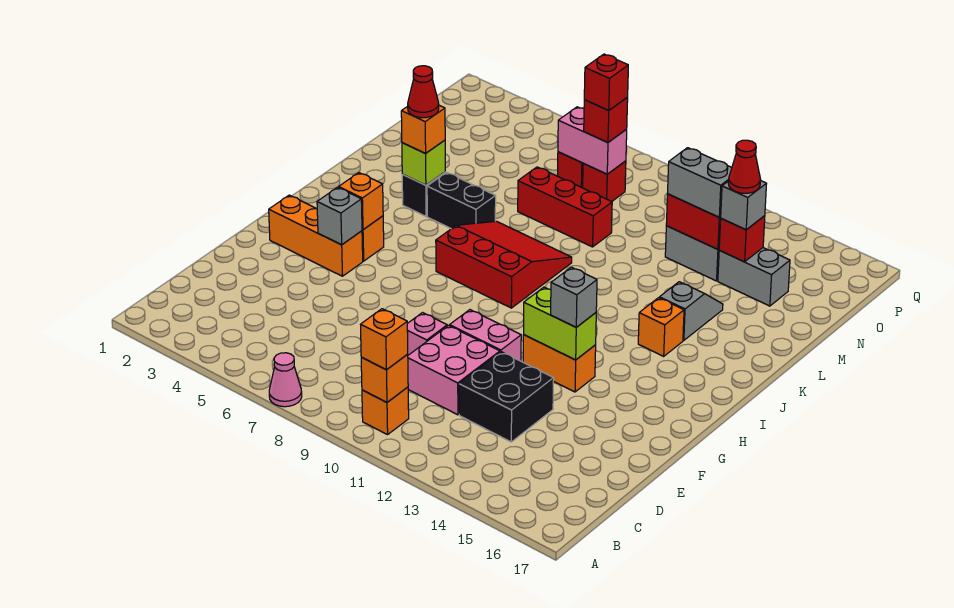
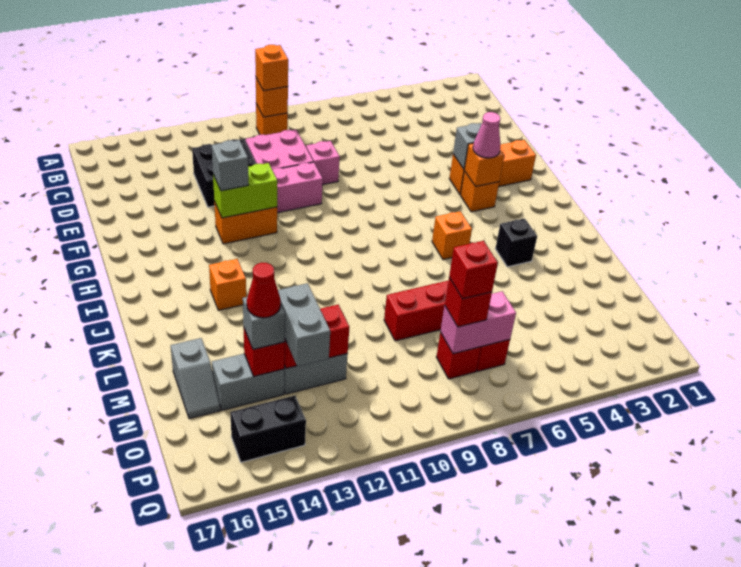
pink cone A7 level 1 -> pink cone H4 level 3
red slope I7:K9 level 1 top I -> none
lime brick K4 level 2 -> none
orange brick K4 level 3 -> orange brick J6 level 1
red cone K4 level 4 -> none
black brick K5:K6 level 1 -> black brick P14:P15 level 1
grey slope K14:L14 level 1 top K -> grey slope M16:N16 level 1 top M
grey brick N12:N13 level 3 -> grey brick N13:O13 level 3

